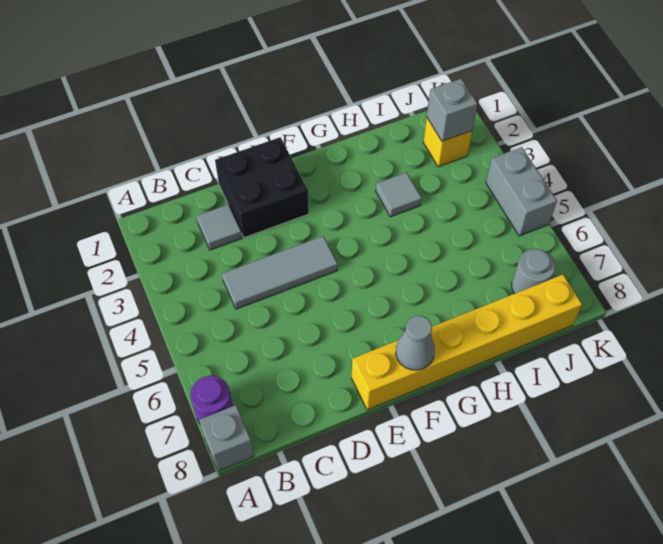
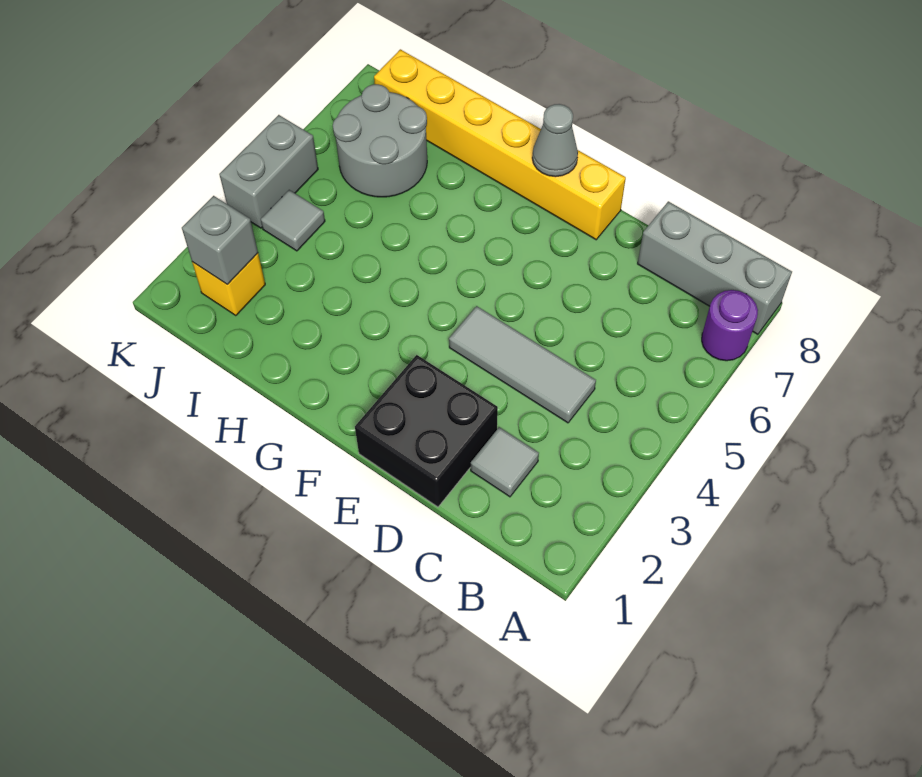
grey brick A8 level 1 -> grey brick A8:C8 level 1
grey tile H3 level 1 -> grey tile J4 level 1
grey round brick J7 level 1 -> grey round brick I6:J7 level 1

